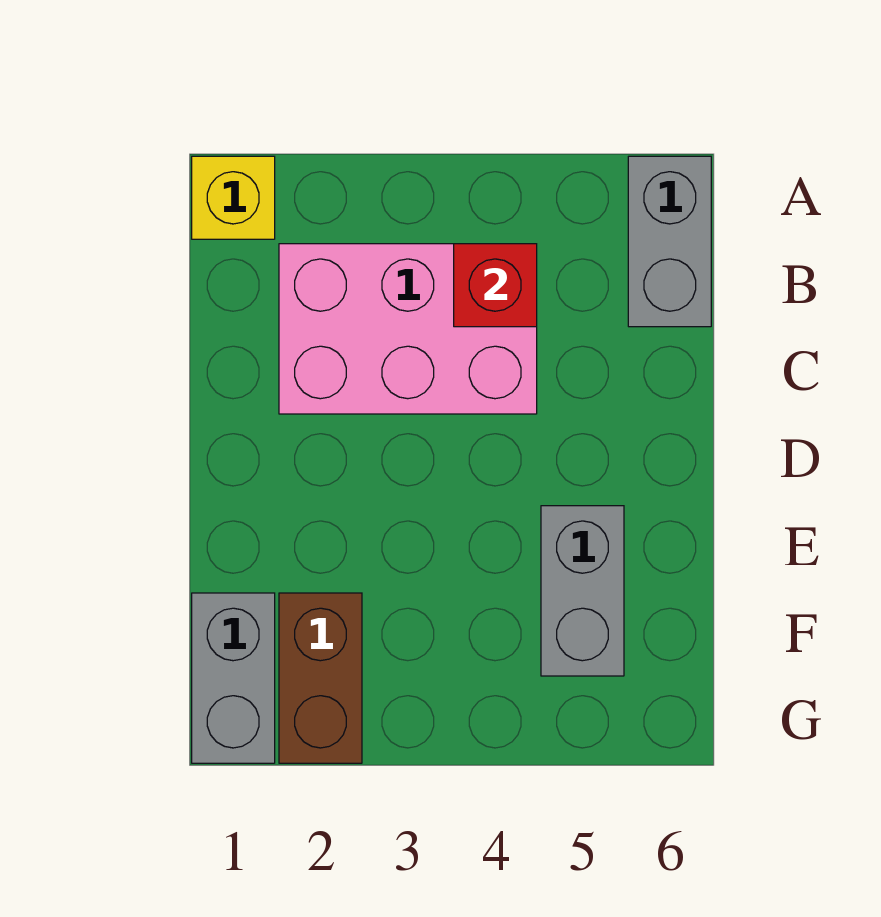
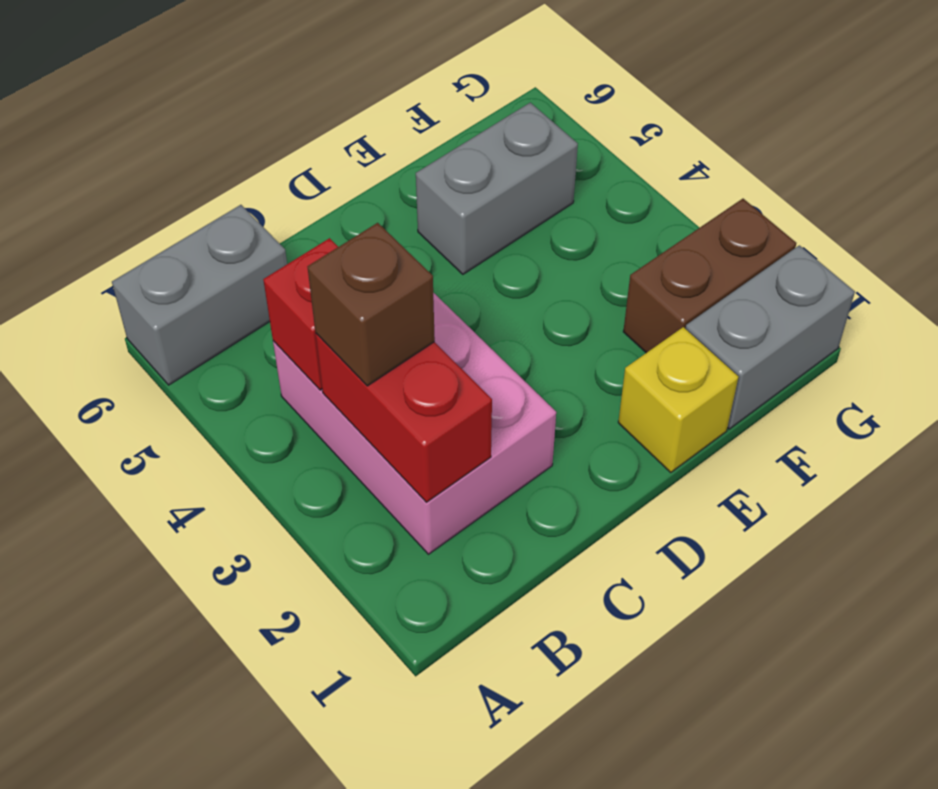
yellow brick A1 level 1 -> yellow brick E1 level 1
none -> red brick B2:B3 level 2
none -> brown brick B3 level 3

